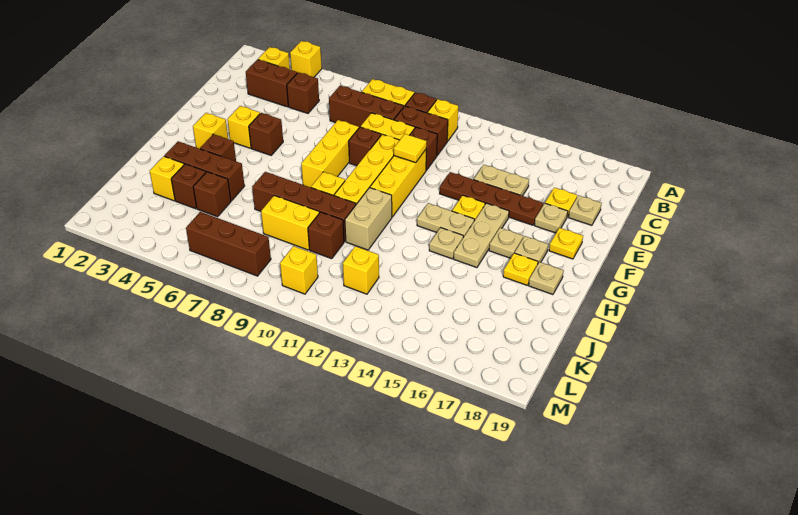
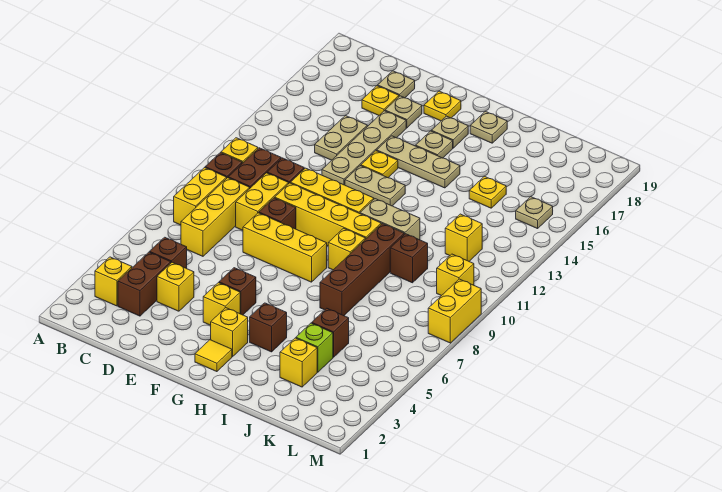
yellow brick A4 level 1 -> yellow brick D4 level 1
brown brick C7:C9 level 1 -> yellow brick C7:C9 level 1
yellow tile E11 level 2 -> yellow tile G2 level 1
brown plate E13:E16 level 1 -> tan plate E13:E16 level 1
tan plate G13:G14 level 1 -> tan plate F13:G13 level 1
tan plate H14 level 1 -> tan plate L15 level 1
yellow plate H17 level 1 -> yellow plate J15 level 1
brown brick I3:I5 level 1 -> none
brown brick J4 level 1 -> lime brick J4 level 1
yellow brick J8:J9 level 1 -> yellow brick M8:M9 level 1
brown brick L6:L8 level 1 -> none

